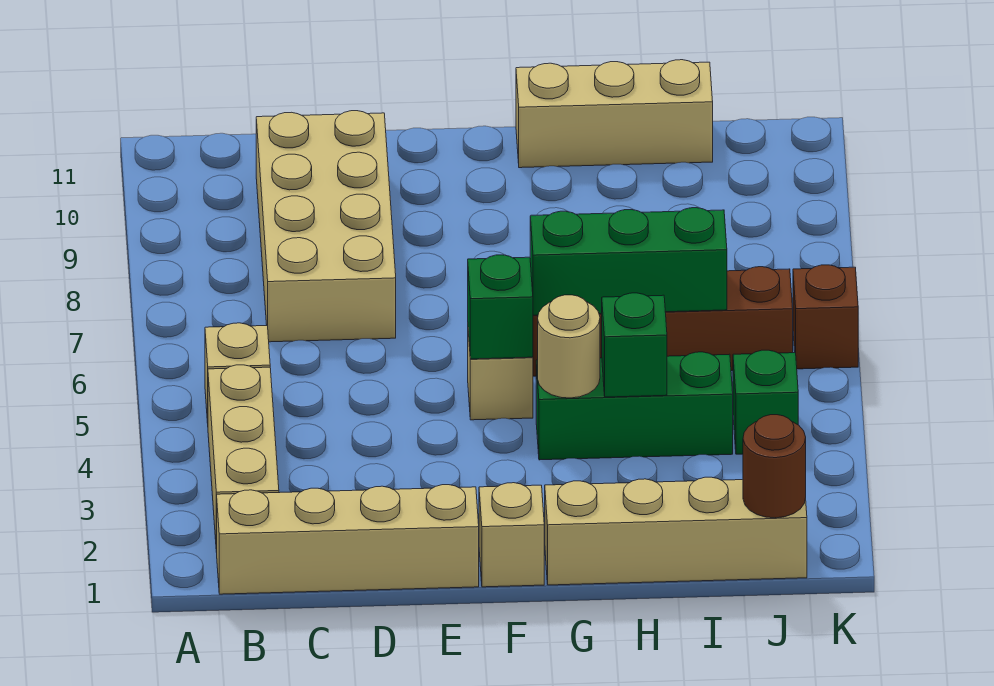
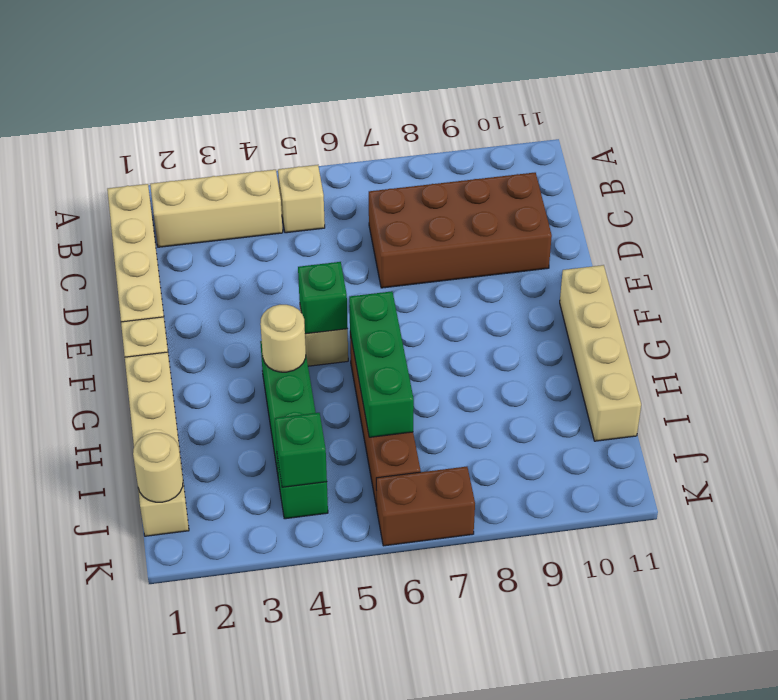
tan brick C7:D10 level 1 -> brown brick C7:D10 level 1
tan brick G11:I11 level 1 -> tan brick F11:I11 level 1
green brick H4 level 2 -> green brick J4 level 2
brown round brick J1 level 2 -> tan round brick J1 level 2
brown brick K6 level 1 -> brown brick K6:K7 level 1

